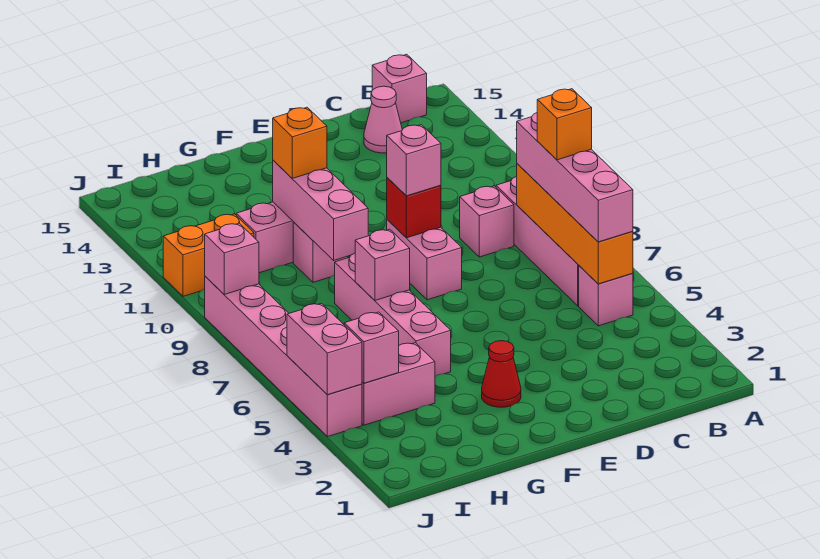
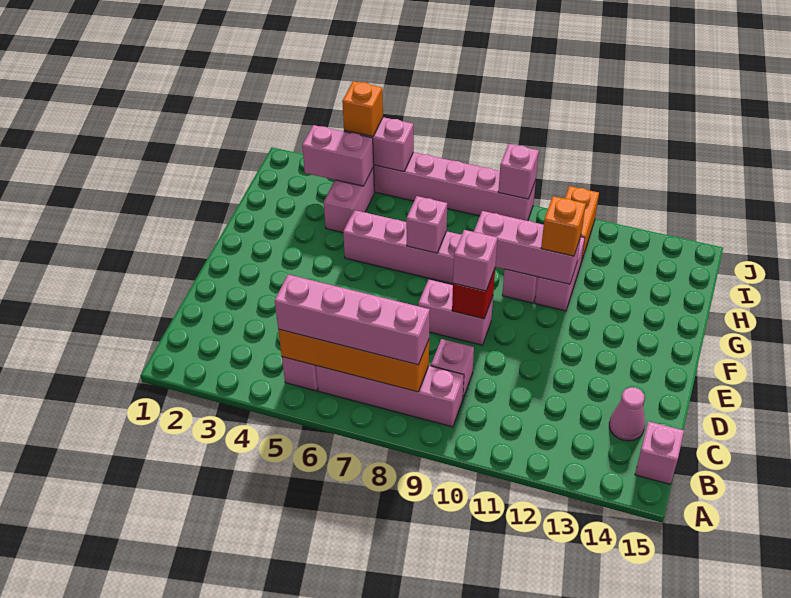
orange brick B7 level 4 -> orange brick J4 level 3
red cone F3 level 1 -> none
pink brick I4 level 2 -> pink brick I3:I4 level 2

